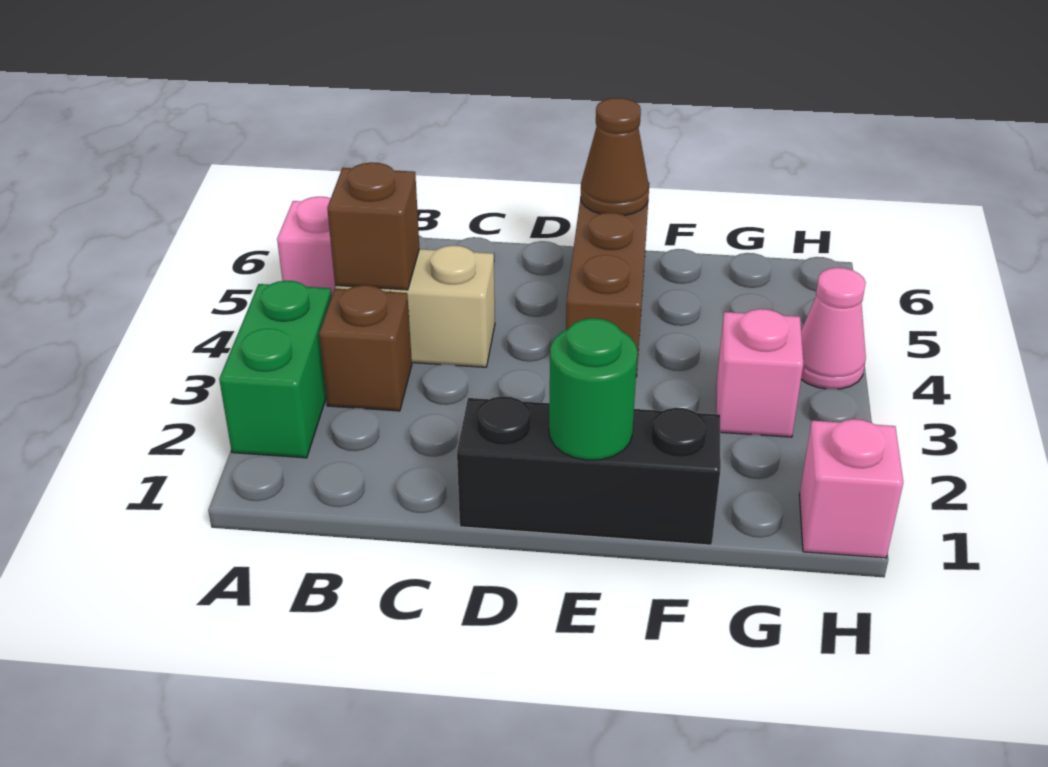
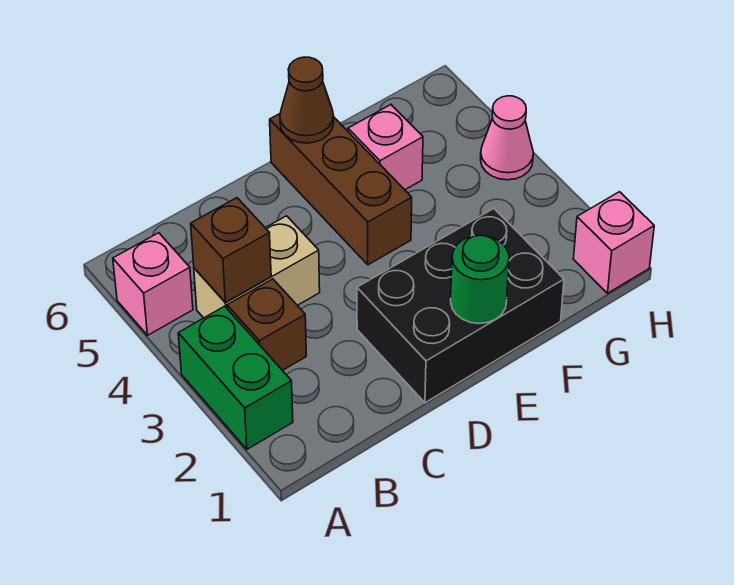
black brick D1:F1 level 1 -> black brick D1:F2 level 1
pink brick G3 level 1 -> pink brick F5 level 1

